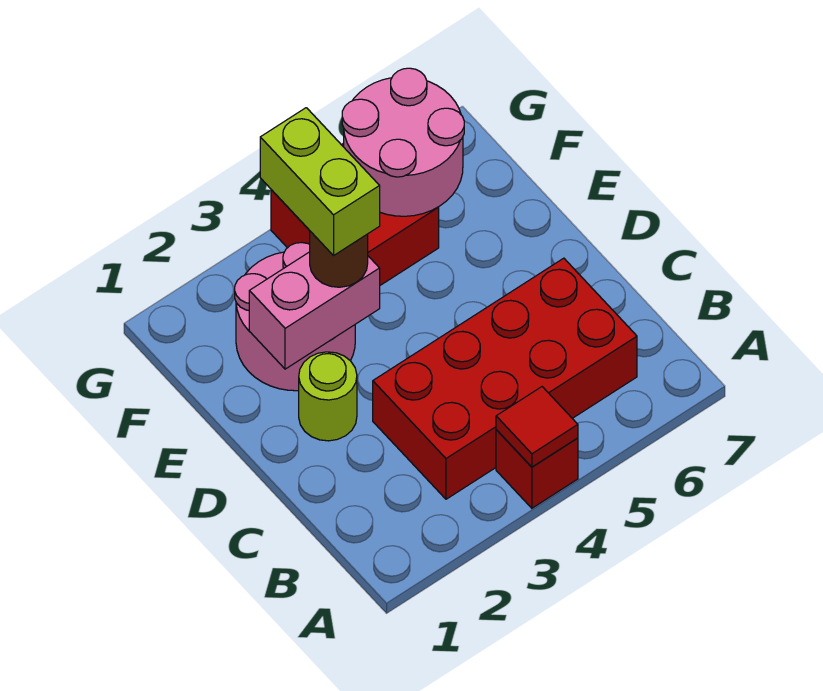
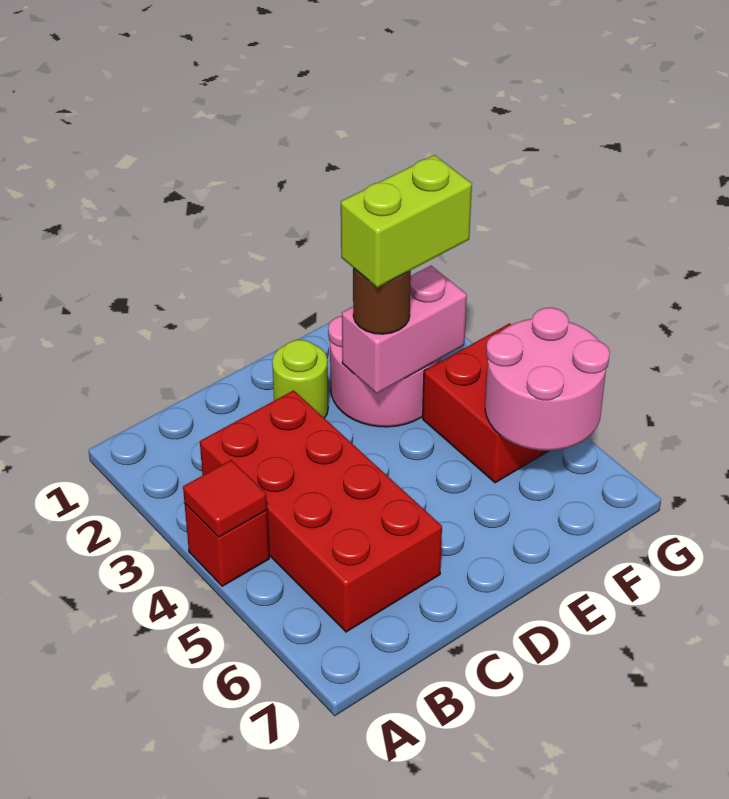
pink brick E2:E3 level 2 -> pink brick E3:F3 level 2

